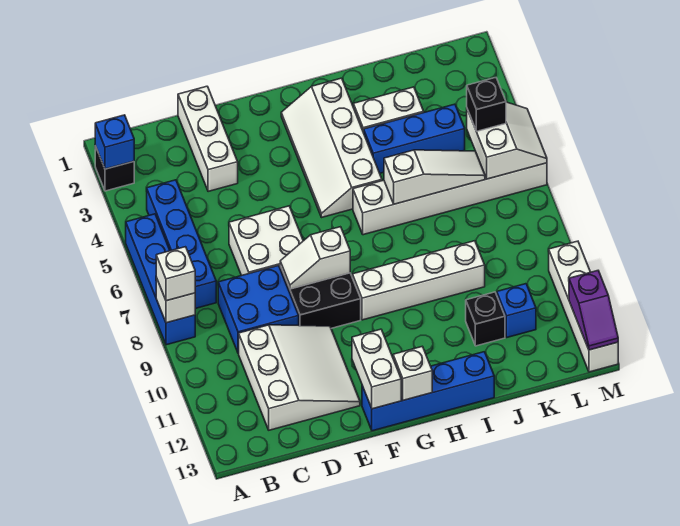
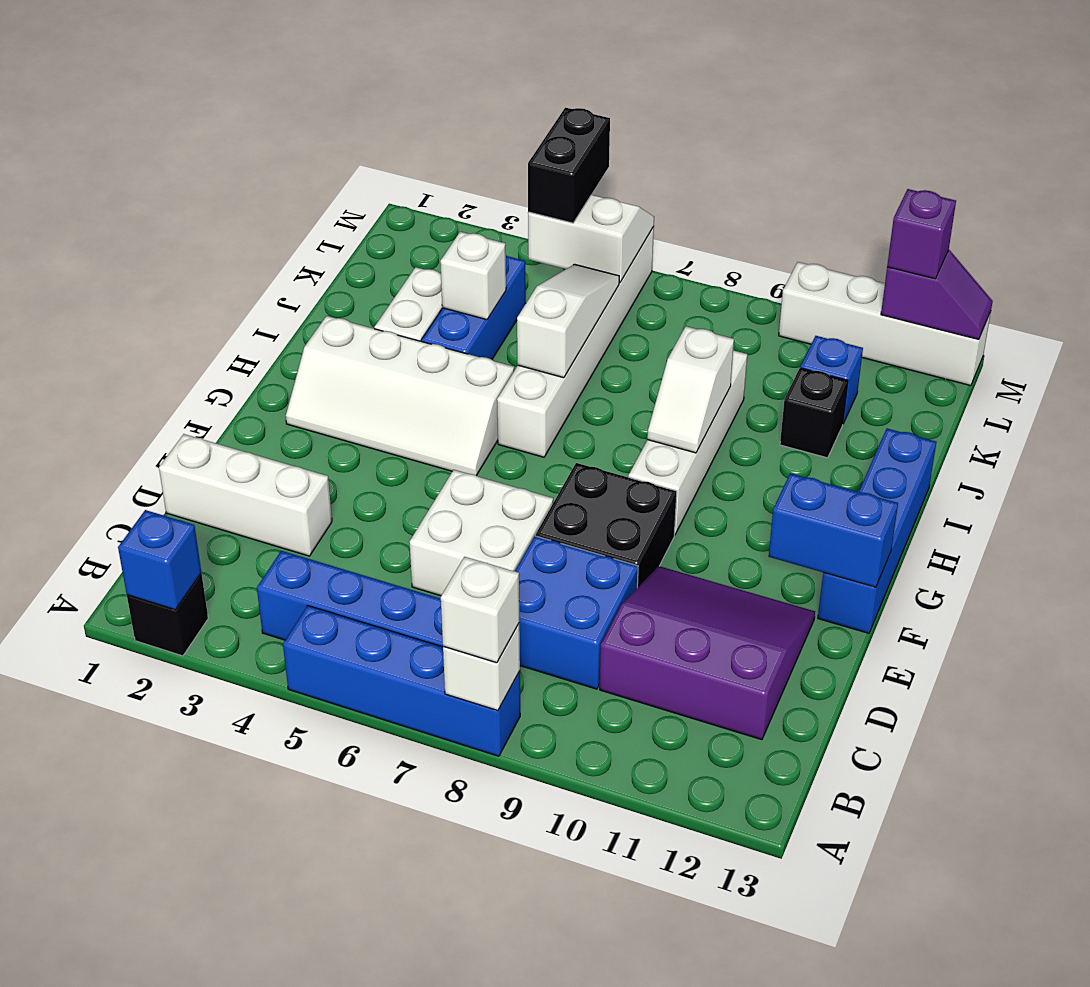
white slope C10:E12 level 1 top C -> purple slope C10:E12 level 1 top C
white slope E8:F8 level 2 top F -> white slope H9:I9 level 2 top I
white brick F12:F13 level 2 -> blue brick F12:F13 level 2
white brick G13 level 2 -> white brick J4 level 2
black brick L5 level 3 -> black brick L5:M5 level 3
none -> purple brick M12 level 3

